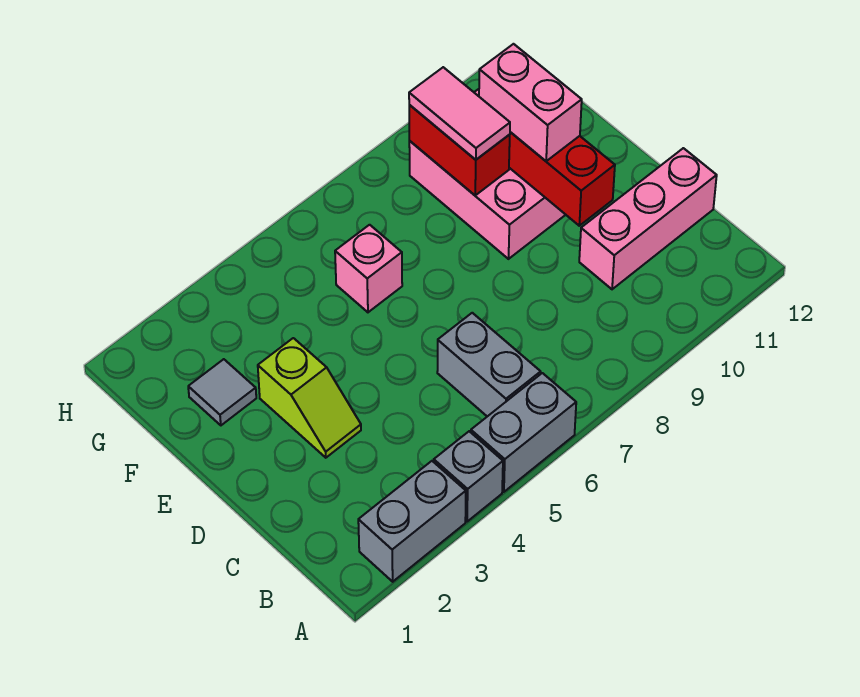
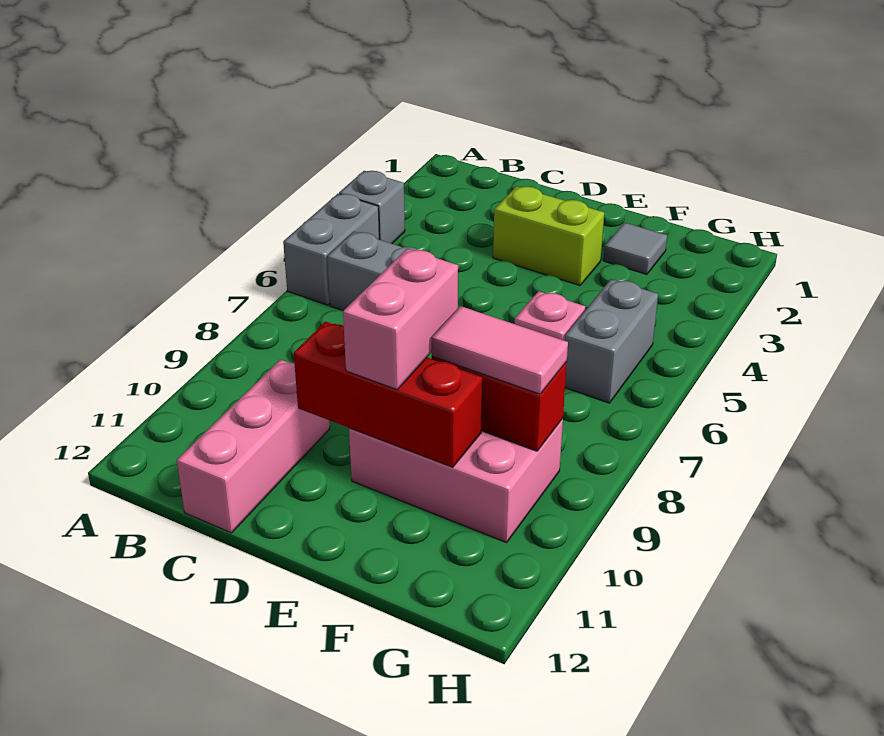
grey brick A2:A3 level 1 -> grey brick G5:G6 level 1
lime slope D3:E3 level 1 top E -> lime brick D3:E3 level 1
pink brick E10:F10 level 3 -> pink brick E9:E10 level 3

